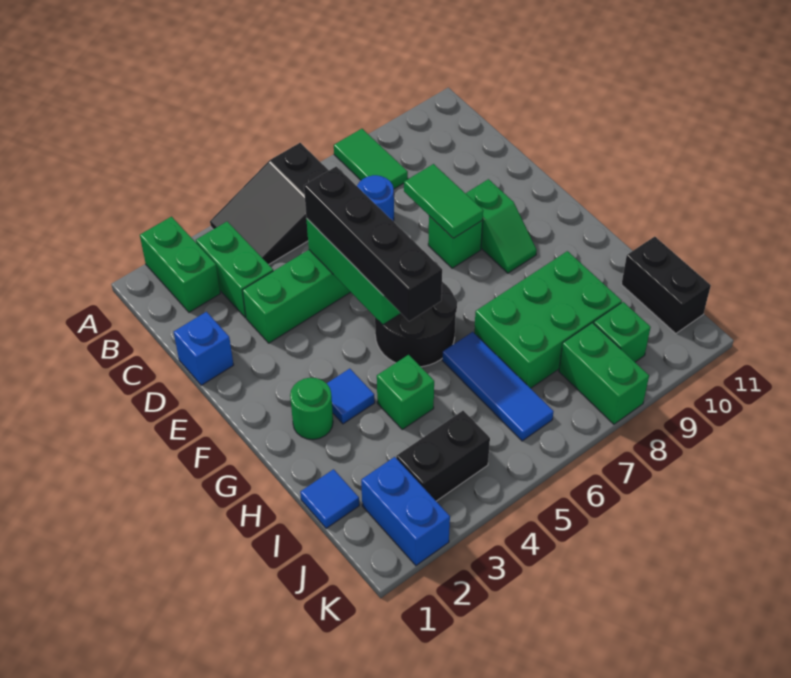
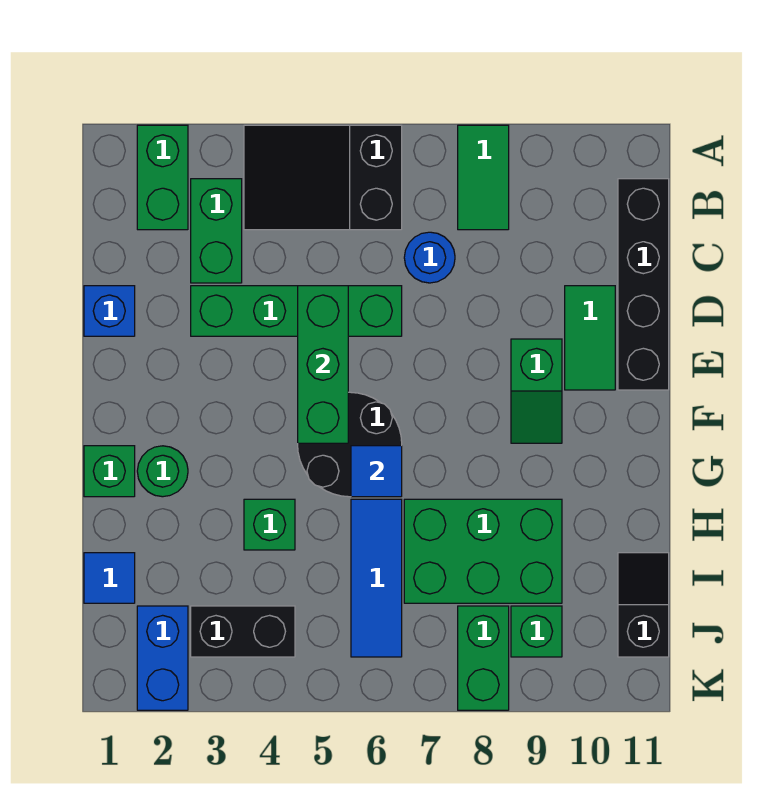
black brick D5:G5 level 3 -> black brick B11:E11 level 1
green tile D8:E8 level 2 -> green tile D10:E10 level 1
green brick E8 level 1 -> green brick G1 level 1
blue tile G3 level 1 -> blue tile G6 level 2
black brick I11:J11 level 1 -> black slope I11:J11 level 1 top J

